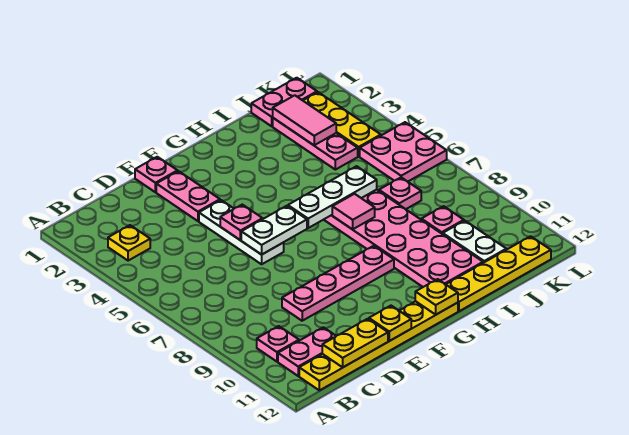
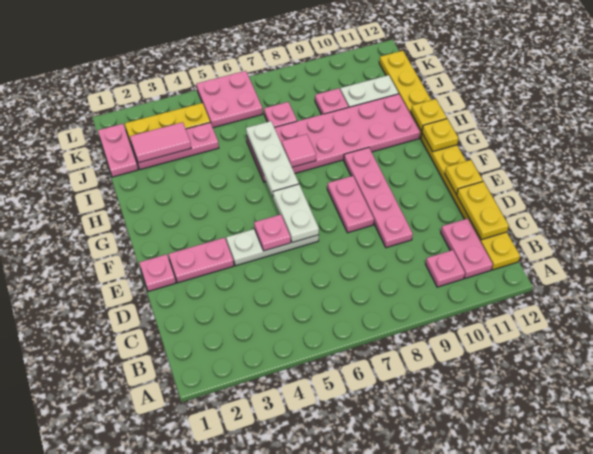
yellow plate B3 level 1 -> yellow plate H12 level 2
none -> pink plate E8:F8 level 1

